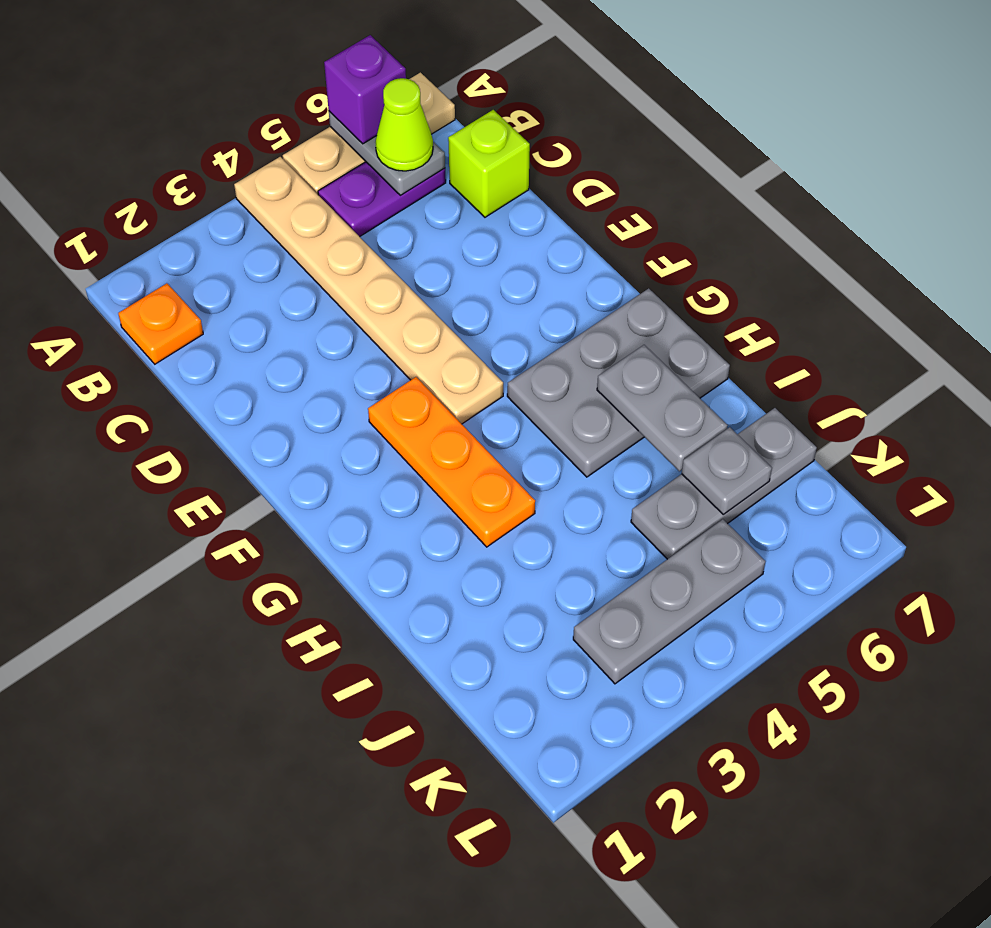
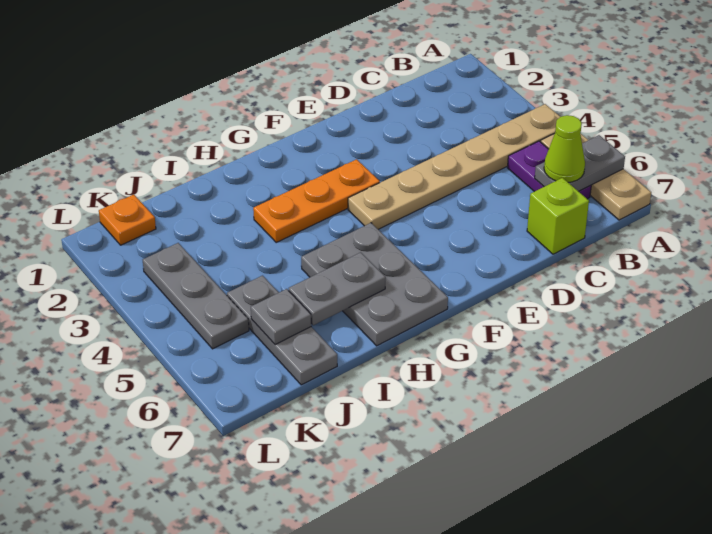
purple brick A6 level 3 -> none
orange plate B1 level 1 -> orange plate K1 level 1

